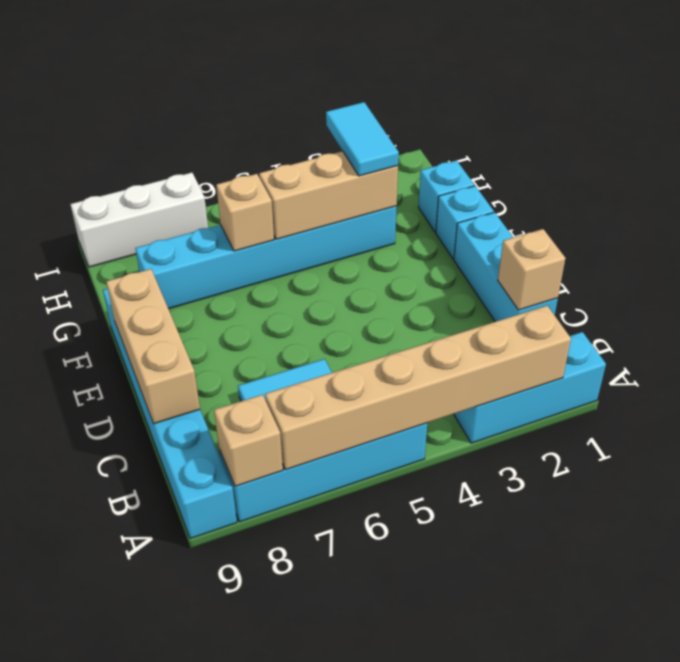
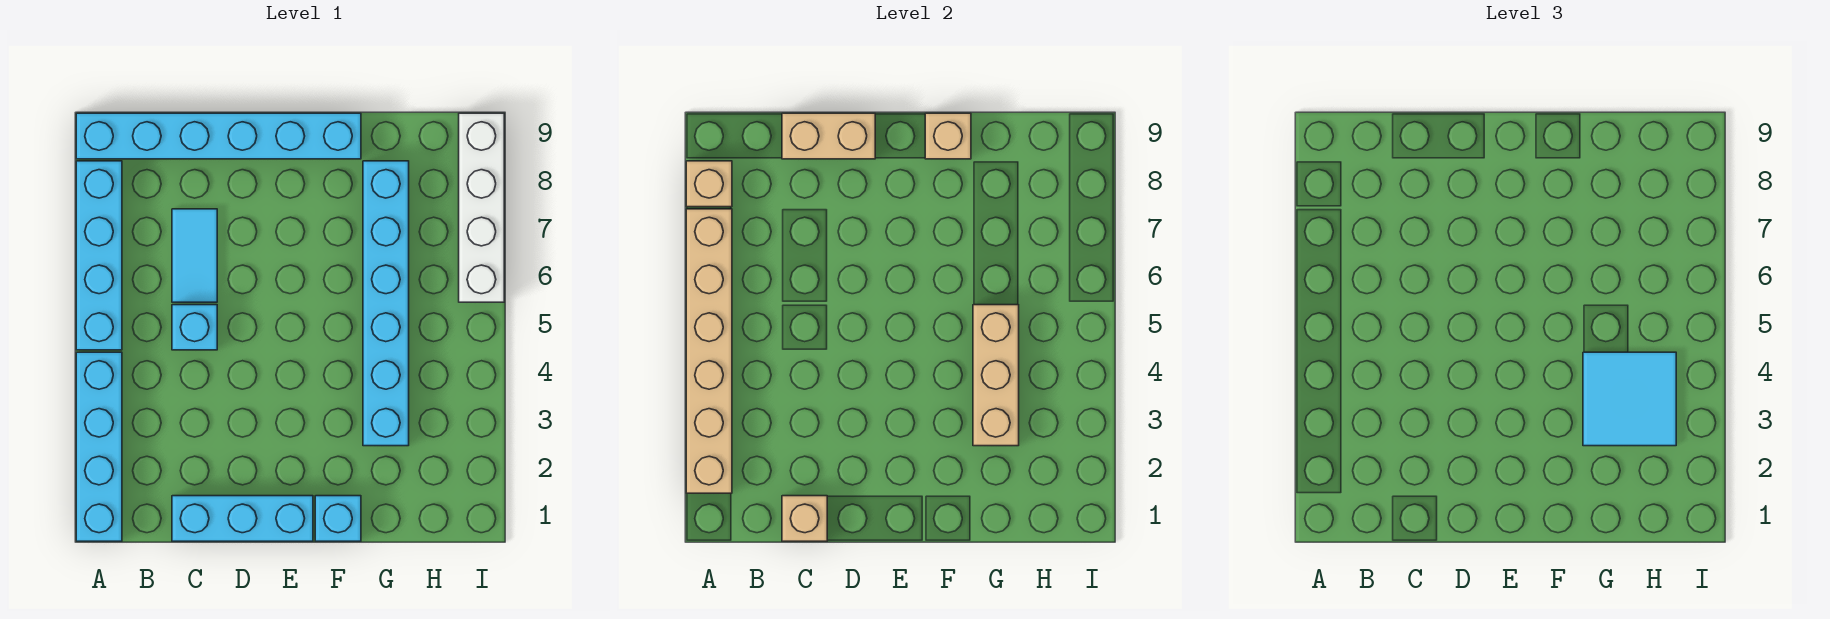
cyan brick A1:A3 level 1 -> cyan brick A1:A4 level 1
tan brick C9:E9 level 2 -> tan brick C9:D9 level 2
cyan brick G1 level 1 -> cyan brick C5 level 1
cyan tile G3:H3 level 3 -> cyan tile G3:H4 level 3
tan brick G6 level 2 -> tan brick F9 level 2
white brick I7:I9 level 1 -> white brick I6:I9 level 1

